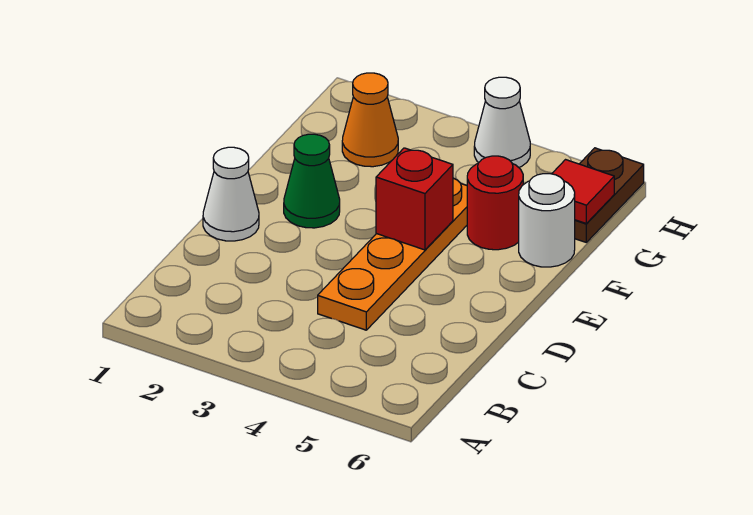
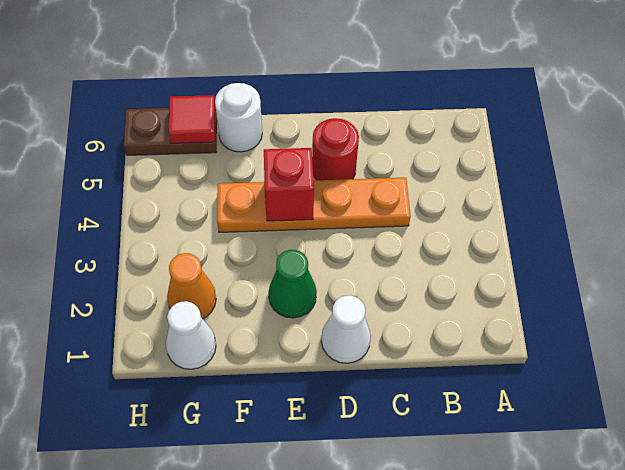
red round brick F5 level 1 -> red round brick D5 level 1
white cone H4 level 1 -> white cone G1 level 1

